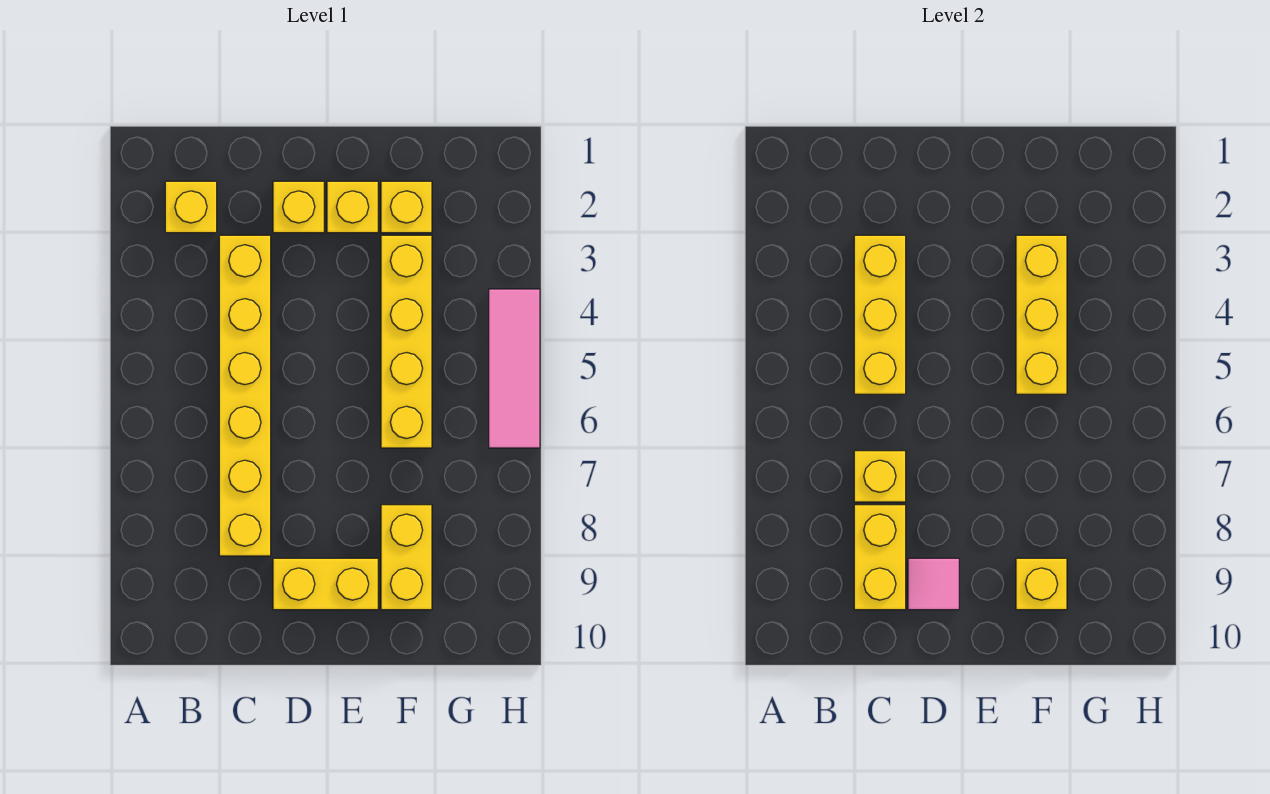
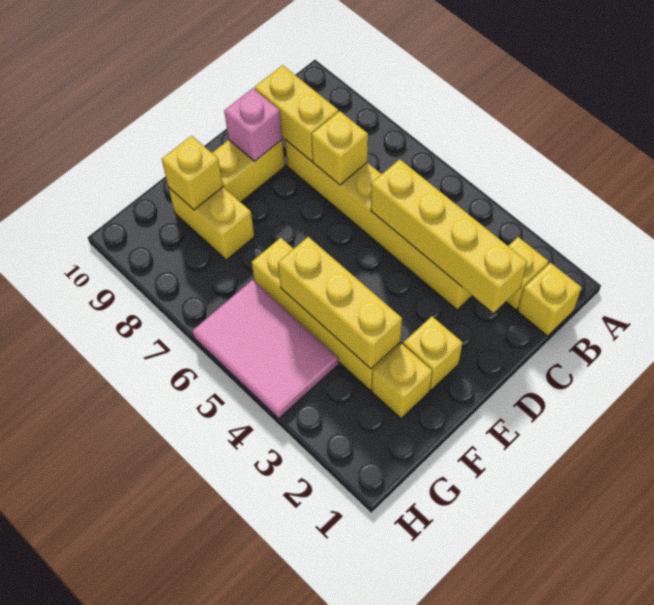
yellow brick C3:C5 level 2 -> yellow brick C2:C5 level 2
yellow brick D2 level 1 -> yellow brick B1 level 1
pink tile D9 level 2 -> pink brick D9 level 2
pink tile H4:H6 level 1 -> pink tile G4:H6 level 1

